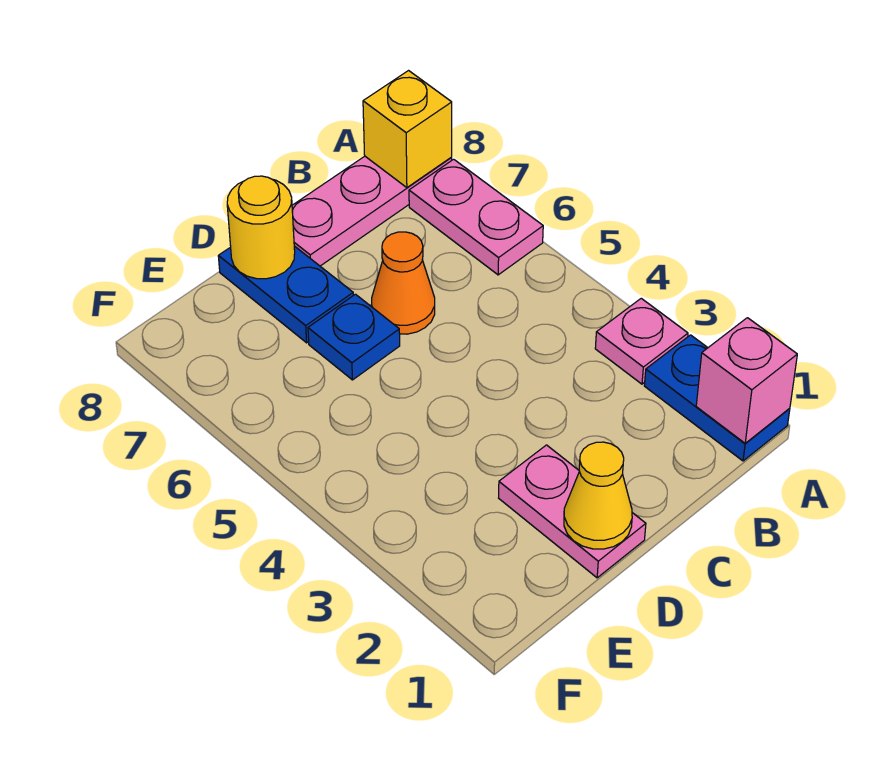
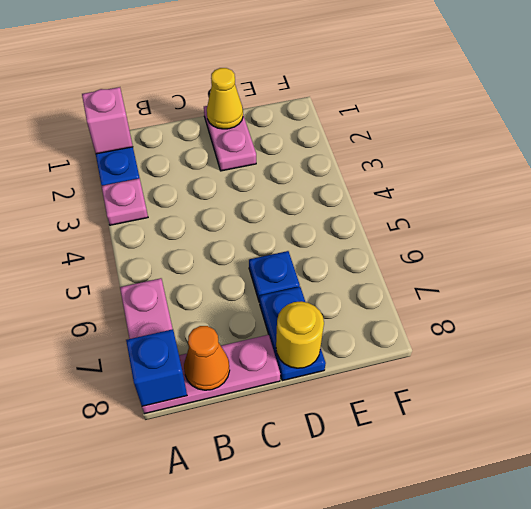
yellow brick A8 level 2 -> blue brick A8 level 2
orange cone C6 level 1 -> orange cone B8 level 2

